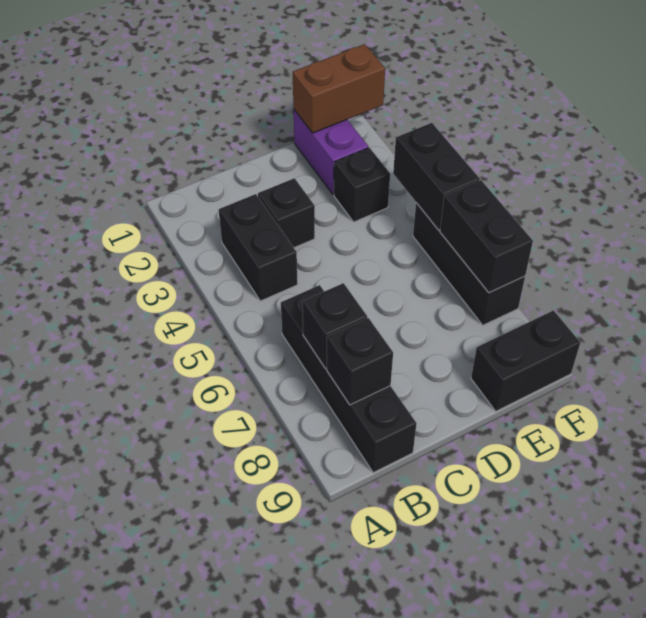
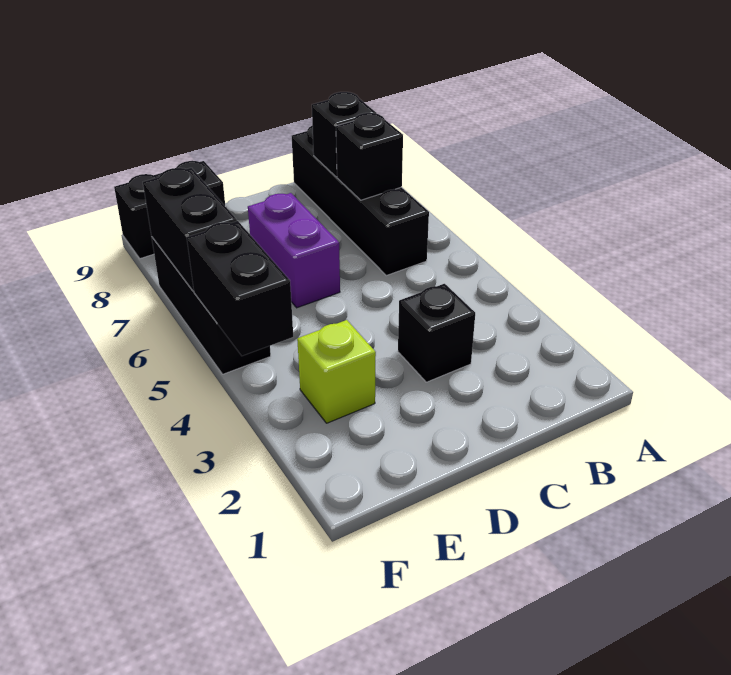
black brick B3:B4 level 1 -> none
purple brick E1:E2 level 1 -> purple brick D6:D7 level 1
brown brick E1:F1 level 2 -> none
black brick E3 level 1 -> lime brick E3 level 1

